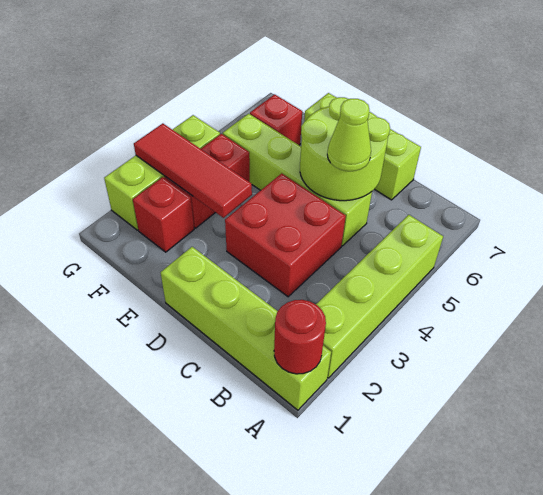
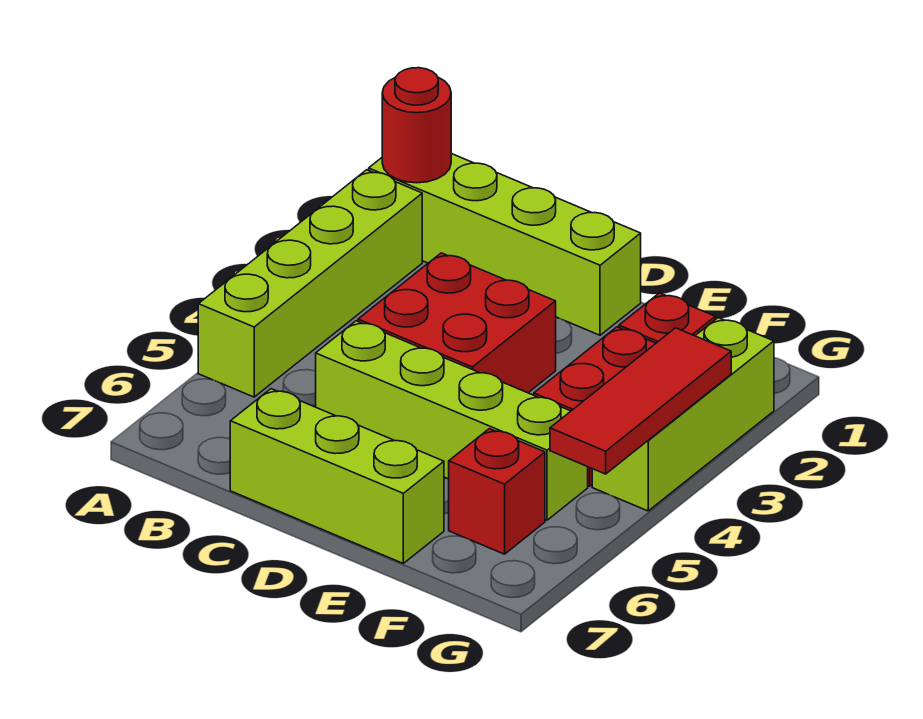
lime round brick C5:D6 level 2 -> none
lime cone C5 level 3 -> none
red tile E3:G3 level 2 -> red tile G3:G5 level 2

